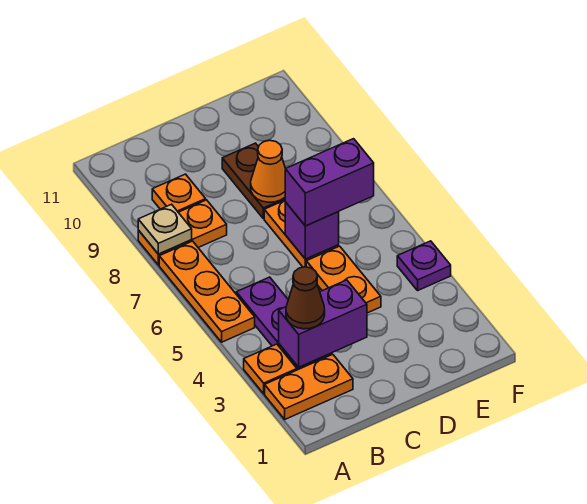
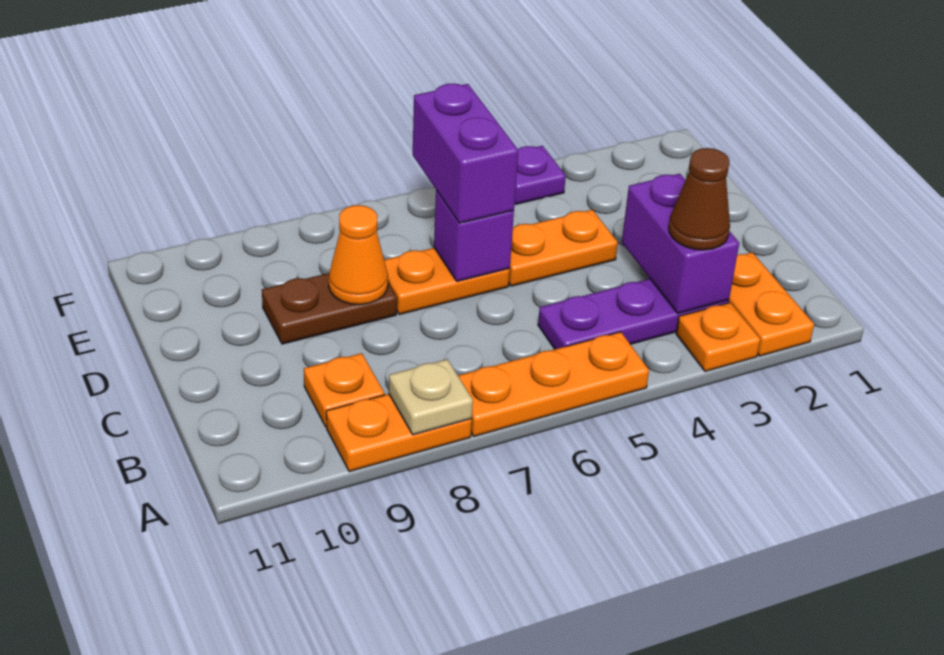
orange plate A8:B8 level 1 -> orange plate A8:A9 level 1

